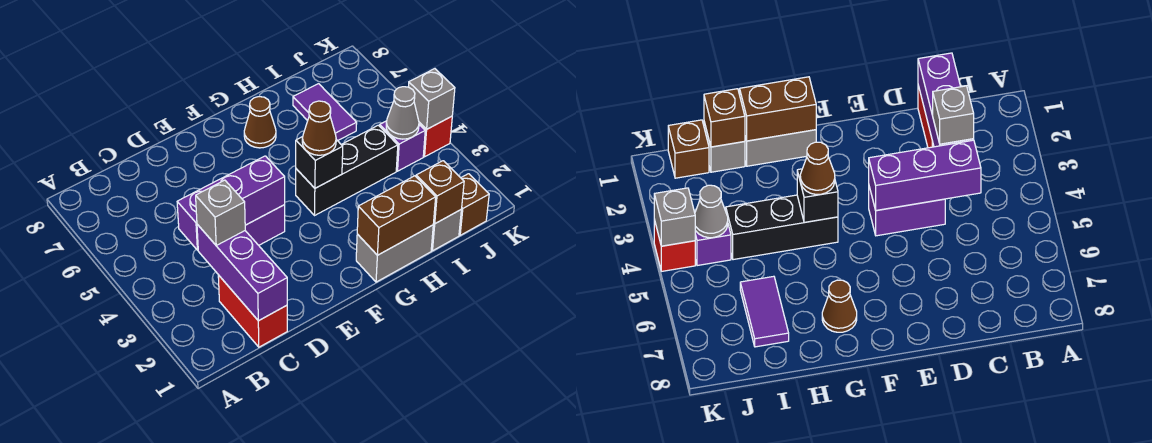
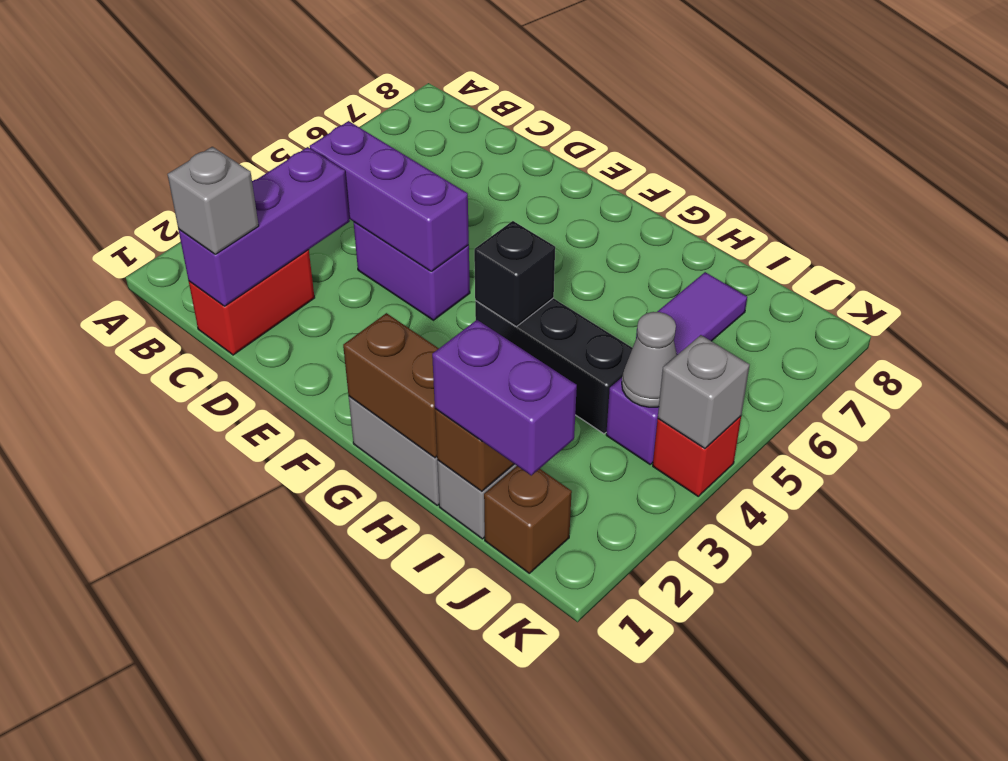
grey brick C3 level 3 -> grey brick C1 level 3
brown cone G4 level 3 -> none
brown cone G7 level 1 -> none
none -> purple brick I1:J1 level 3

